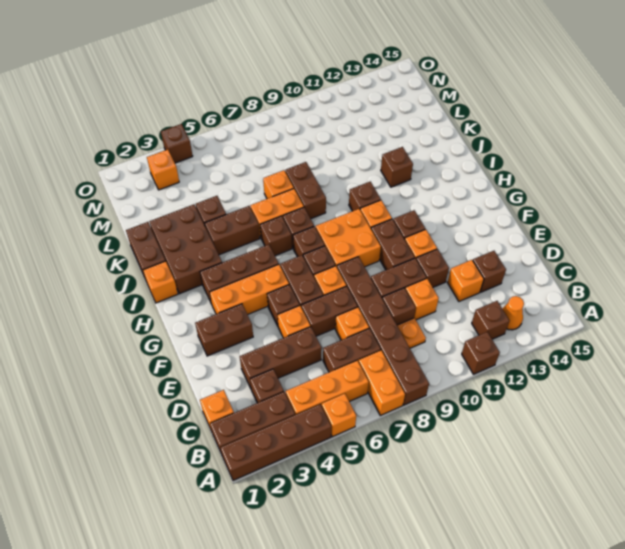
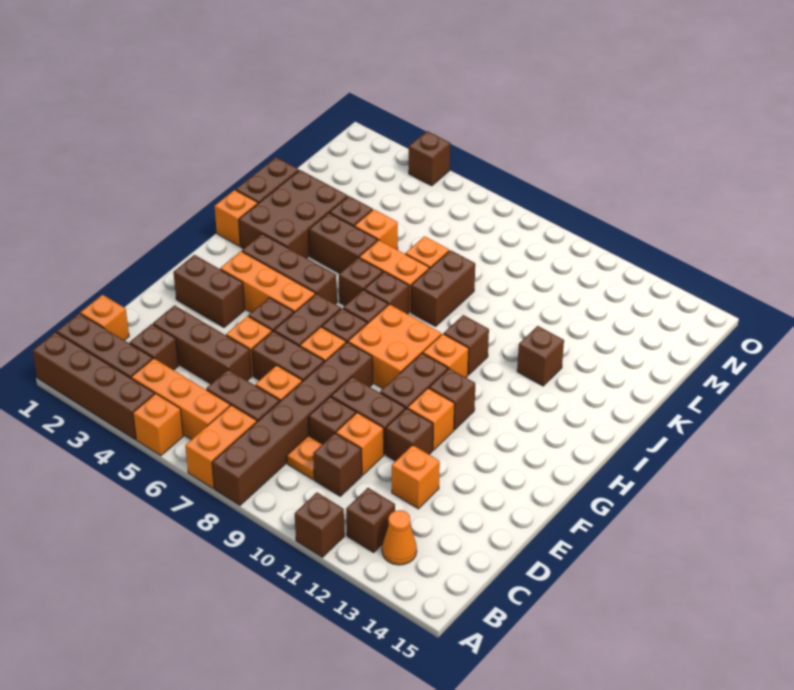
brown brick D13 level 1 -> brown brick C10 level 1
orange brick N3 level 1 -> orange brick K5 level 1

